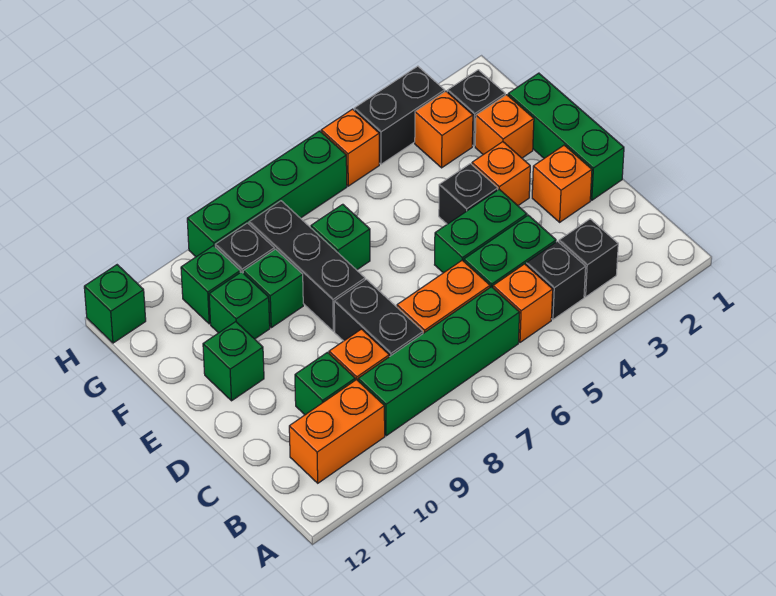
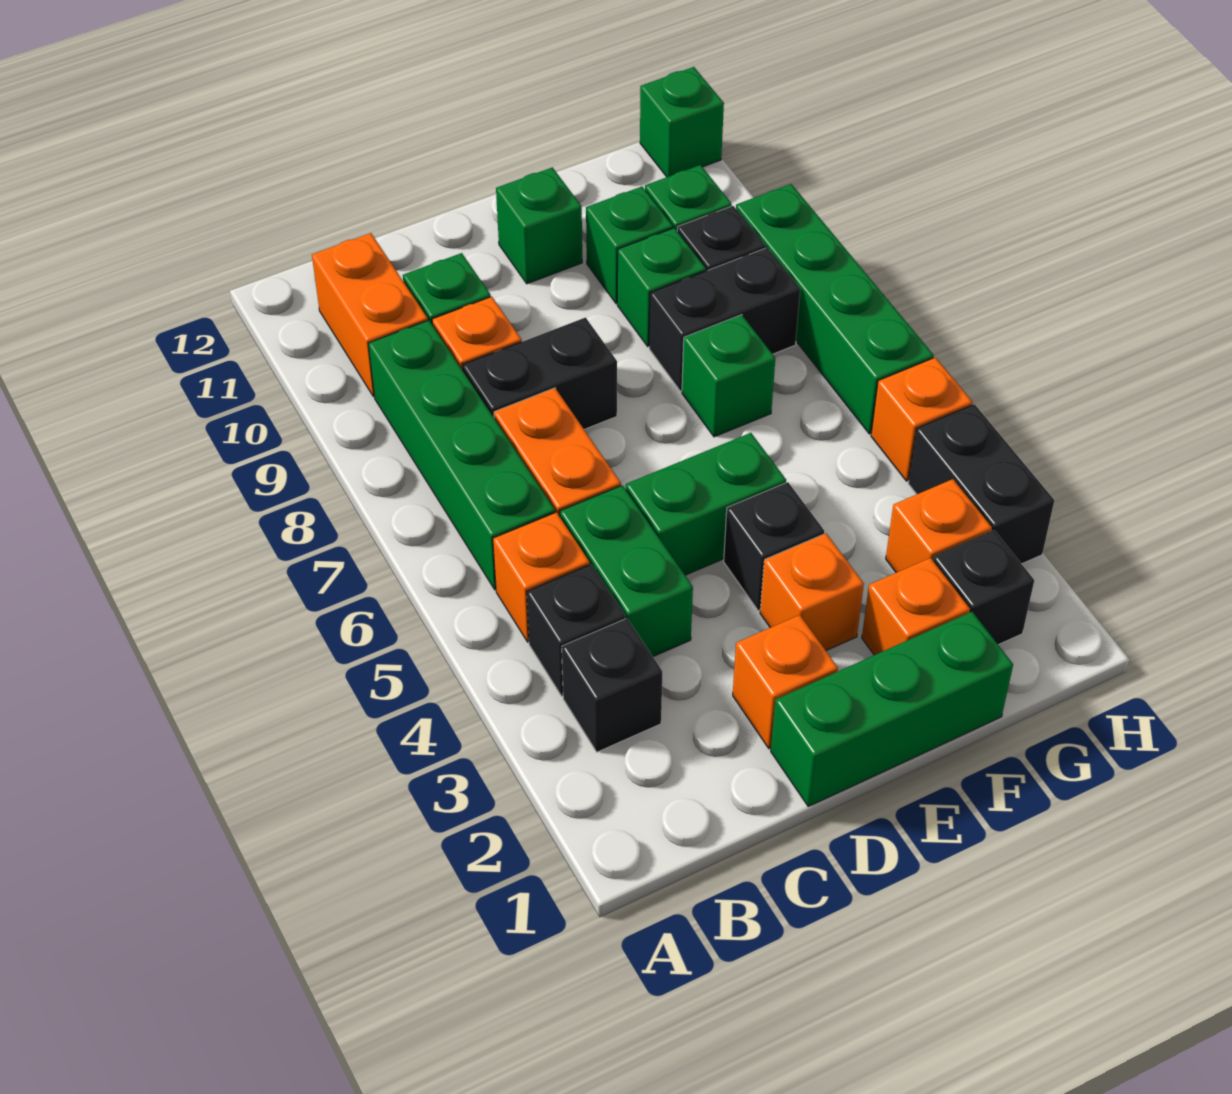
green brick D4:D5 level 1 -> green brick D5:E5 level 1
black brick E8:G8 level 1 -> black brick F8:G8 level 1

